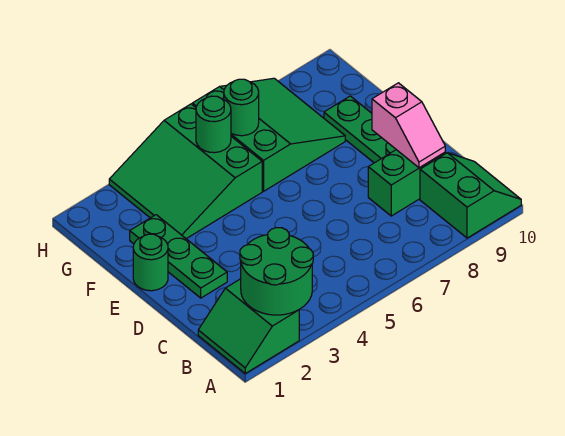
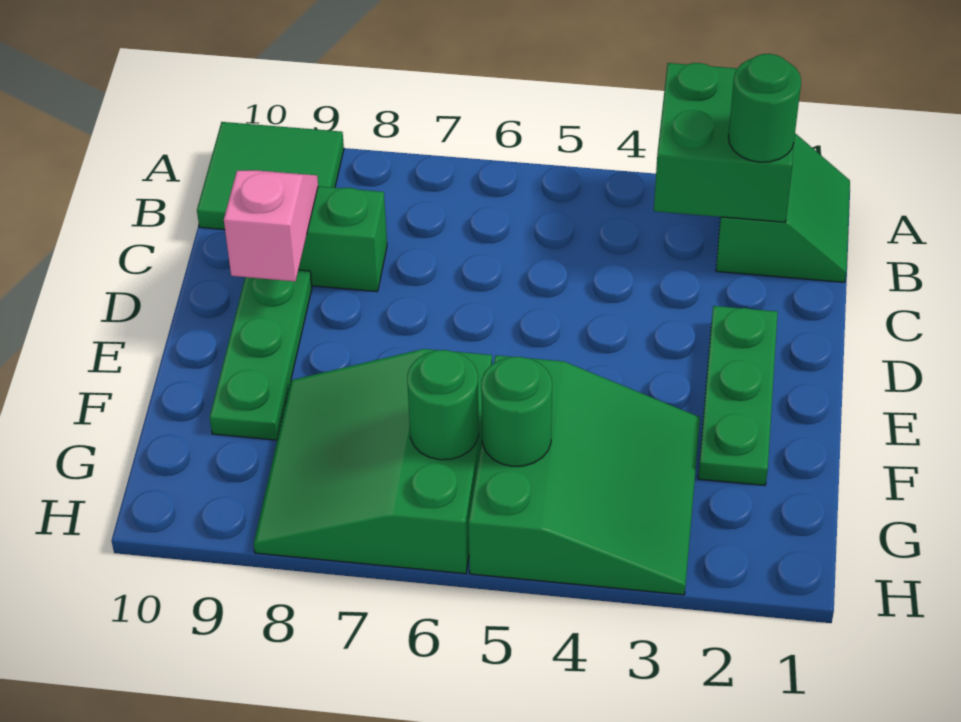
green round brick A2:B3 level 2 -> green brick A2:B3 level 2
green slope A9:B10 level 1 top 9 -> green tile A9:B10 level 1
green round brick E1 level 1 -> green round brick B2 level 3

